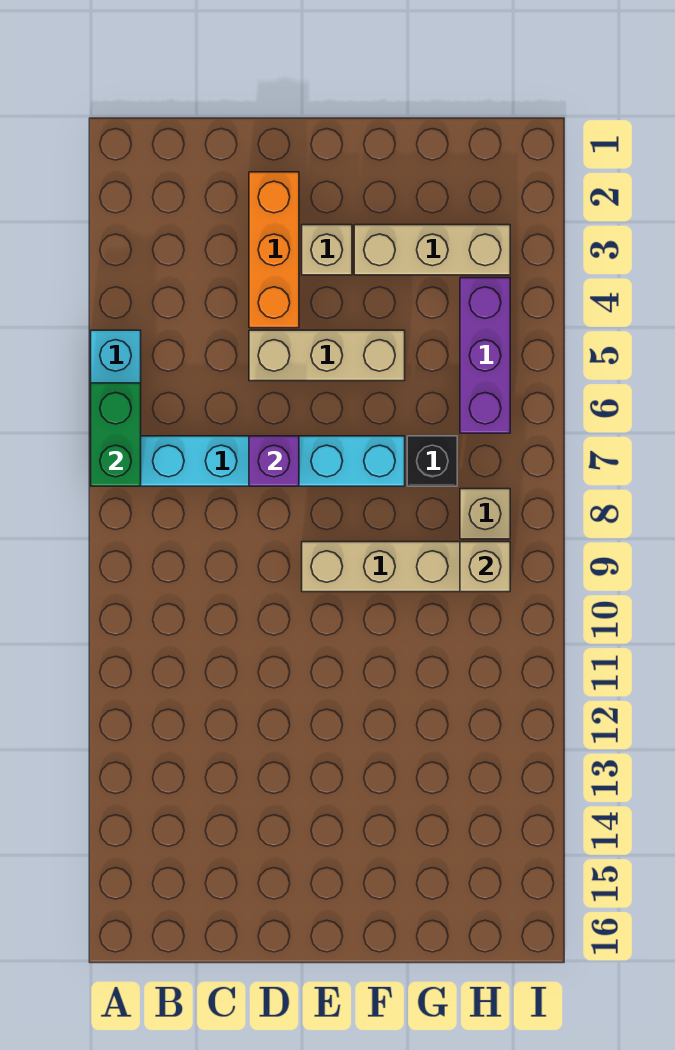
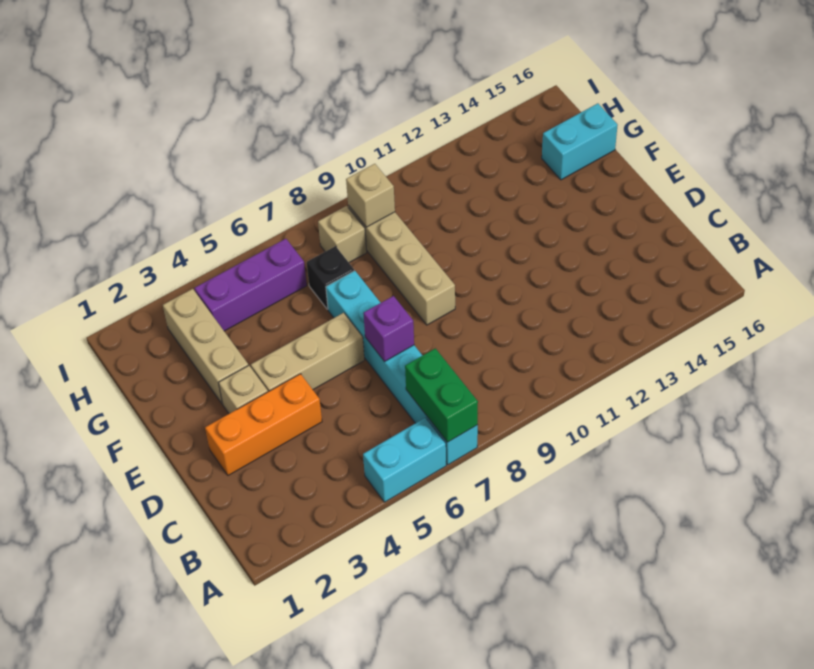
green brick A6:A7 level 2 -> green brick A7:B7 level 2
tan brick D5:F5 level 1 -> tan brick E4:E6 level 1
none -> cyan brick G15:G16 level 1

